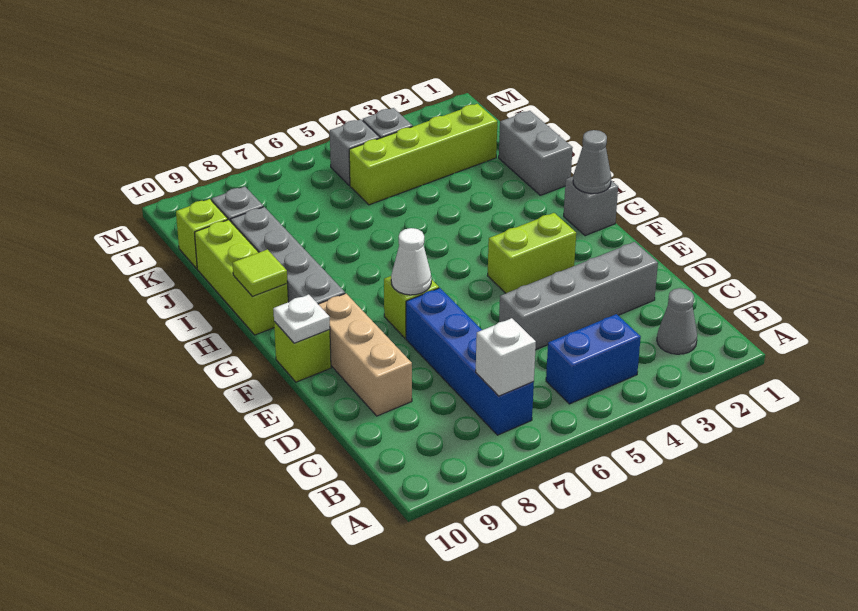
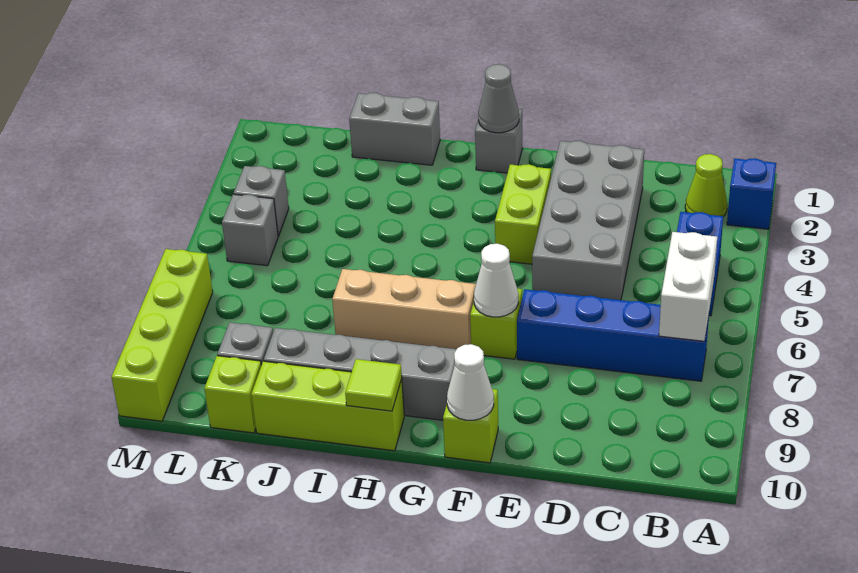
none -> blue brick A2 level 1
grey cone B2 level 1 -> lime cone B2 level 1
white brick B7 level 2 -> white brick B6:B7 level 2
grey brick D2:D5 level 1 -> grey brick D2:E5 level 1
tan brick D9:F9 level 1 -> tan brick G7:I7 level 1
white plate F10 level 2 -> white cone F10 level 2
lime brick K2:K5 level 1 -> lime brick M7:M10 level 1

